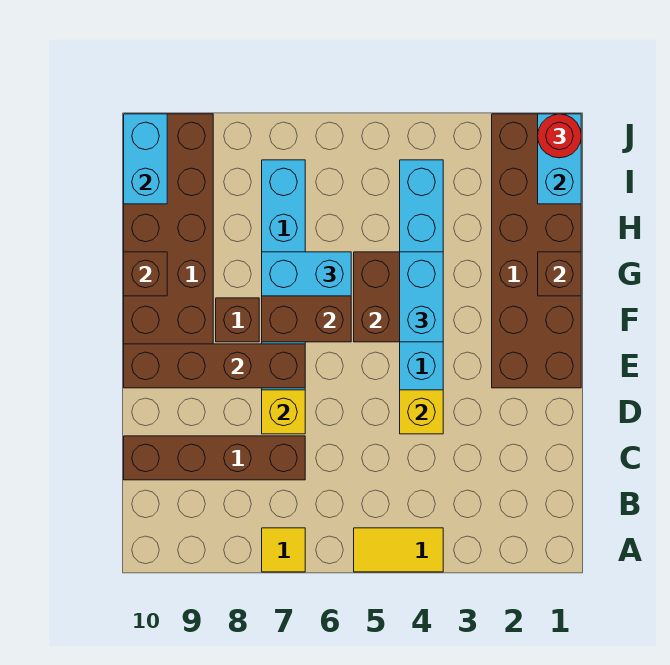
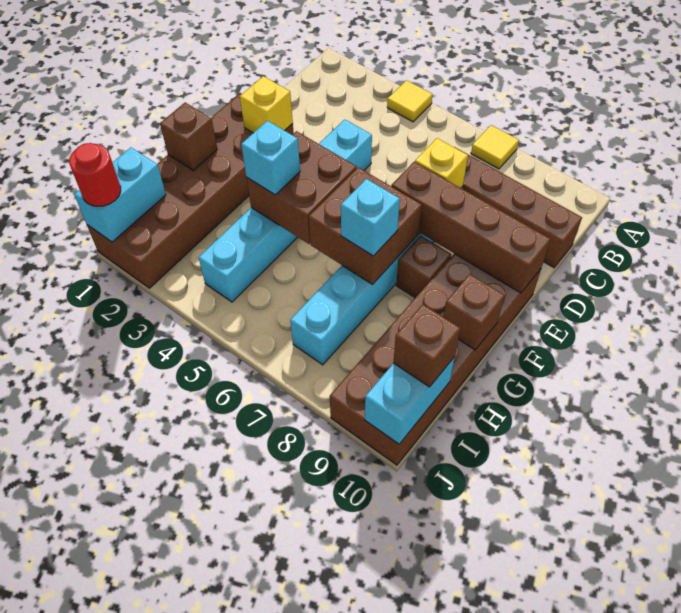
yellow tile A4:A5 level 1 -> yellow tile A4 level 1
yellow brick D4 level 2 -> yellow brick E2 level 2
cyan brick F4:G4 level 3 -> cyan brick G4 level 3
cyan brick G6:G7 level 3 -> cyan brick G7 level 3
none -> brown brick I10 level 3

